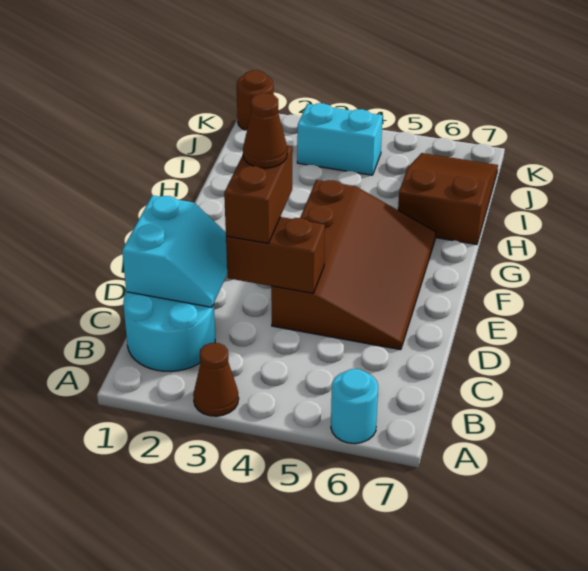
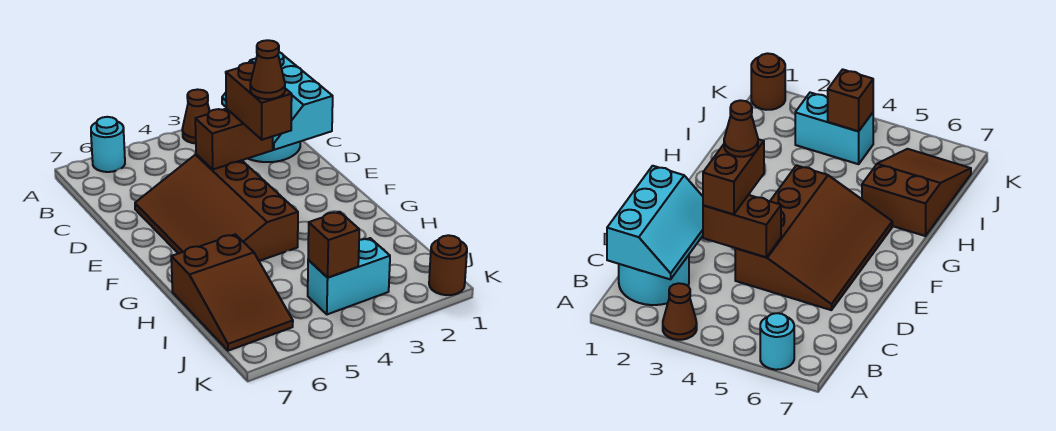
cyan slope C1:D2 level 2 top 1 -> cyan slope B1:D2 level 2 top 1
none -> brown brick J4 level 2

